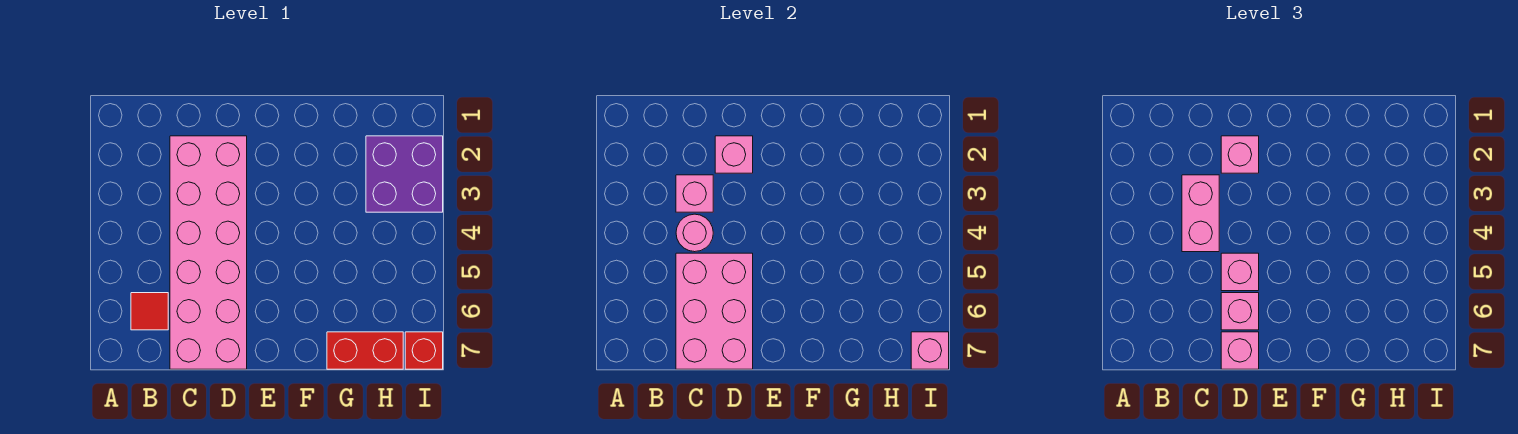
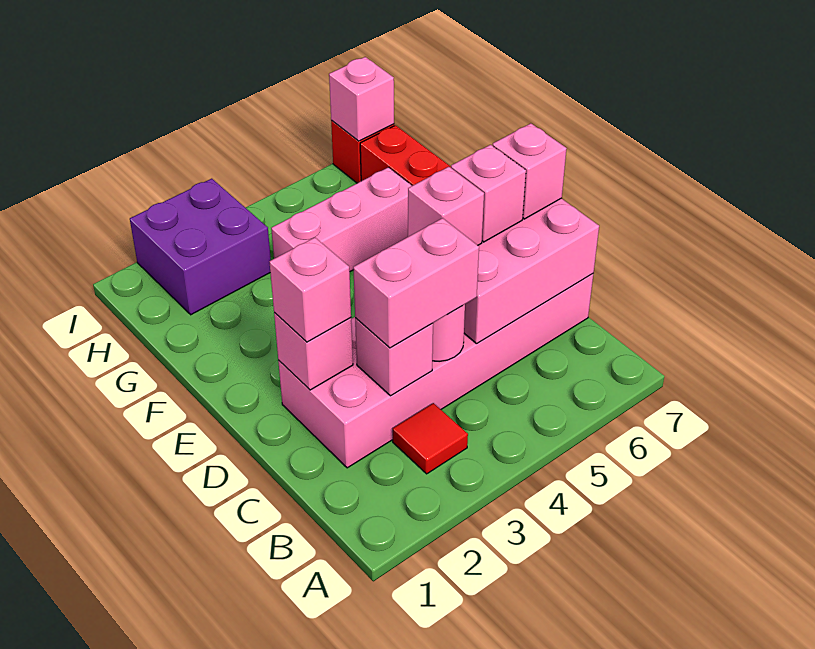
red tile B6 level 1 -> red tile B3 level 1
none -> pink brick G4:G6 level 1

